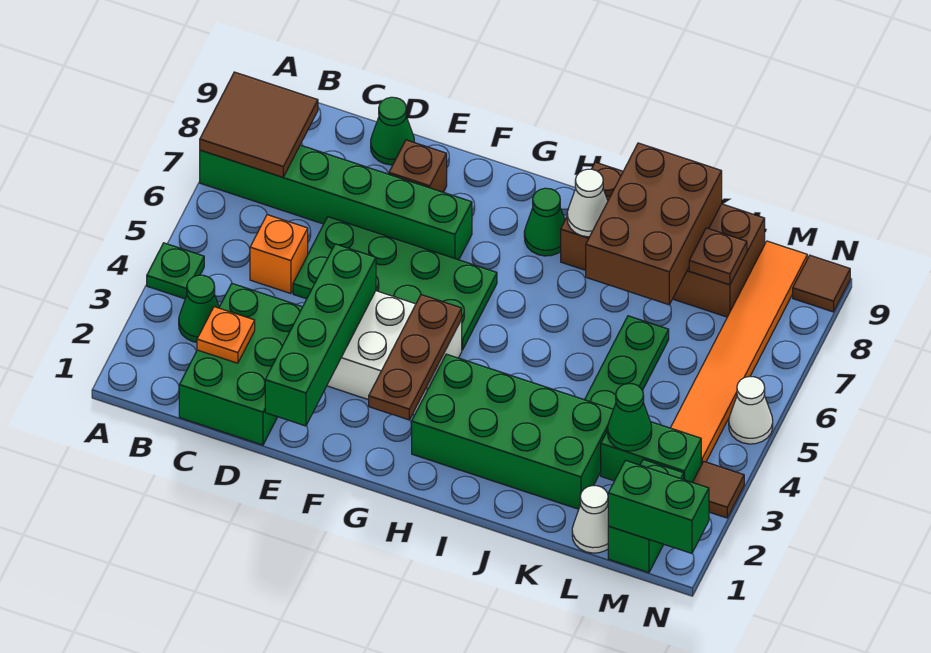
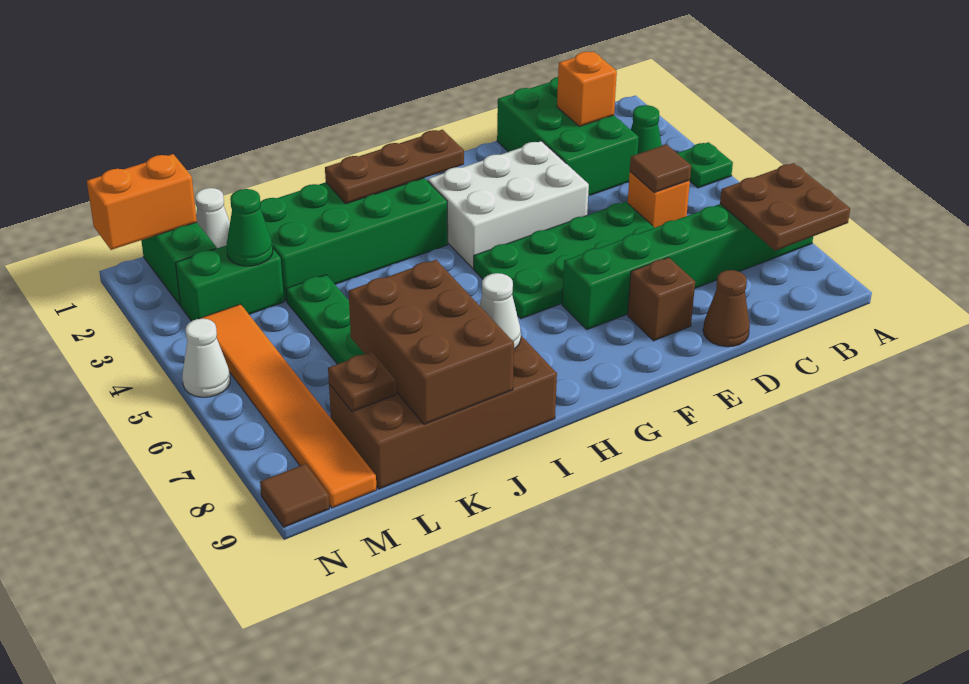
brown tile A7:B8 level 2 -> brown plate A7:B8 level 2
orange plate C2 level 2 -> orange brick C2 level 2
green cone D9 level 1 -> brown cone D9 level 1
green brick E1:E4 level 2 -> none
brown plate G2:G4 level 2 -> brown plate G2:I2 level 2
green cone H8 level 1 -> none
green brick M1:N1 level 2 -> orange brick M1:N1 level 2
brown tile N3 level 1 -> brown tile C5 level 2

